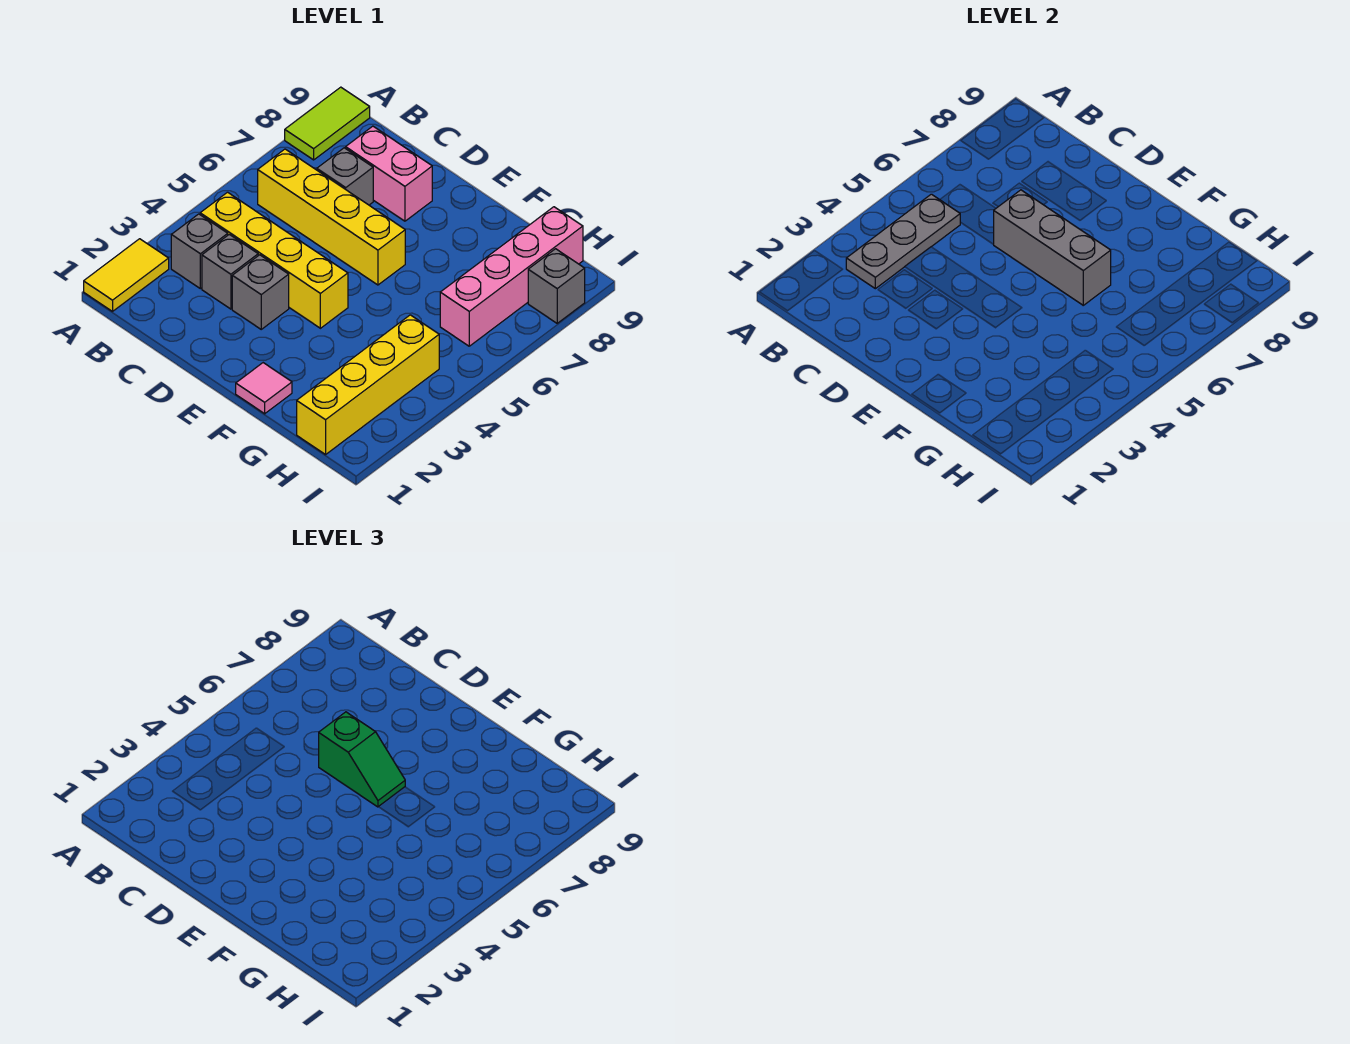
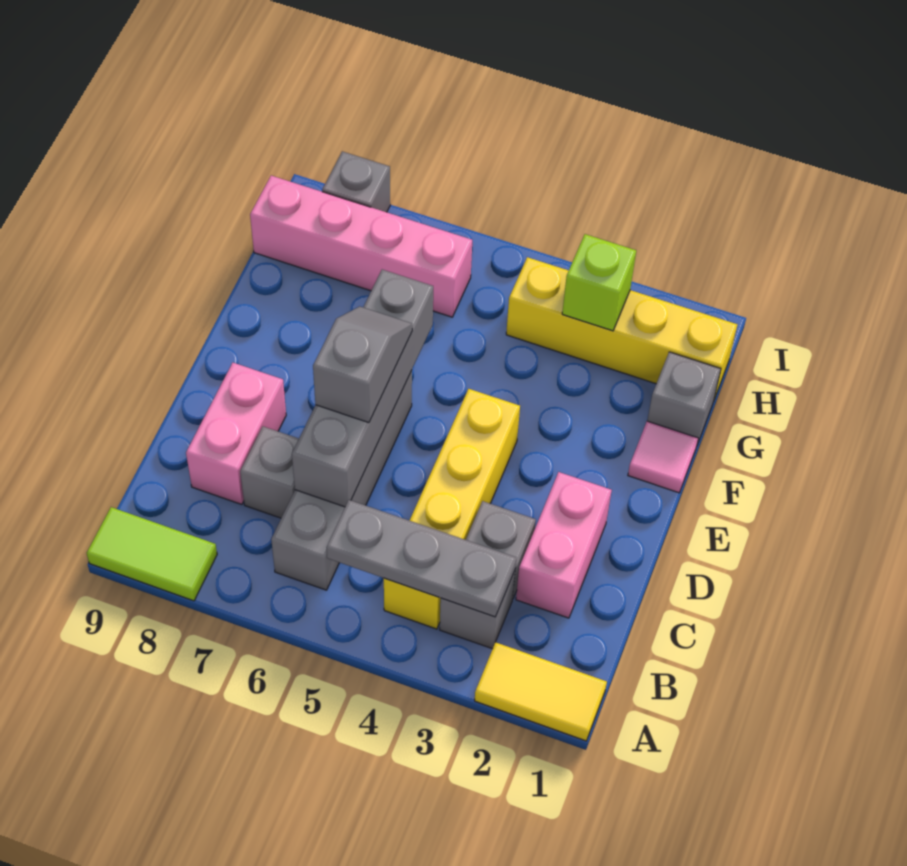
yellow brick B6:E6 level 1 -> grey brick B6:E6 level 1
none -> pink brick C2:D2 level 1
grey brick D3 level 1 -> grey brick G1 level 1
grey brick D6:F6 level 2 -> grey brick C6:F6 level 2
green slope D6:E6 level 3 top D -> grey slope D6:E6 level 3 top D
none -> lime brick H3 level 2

